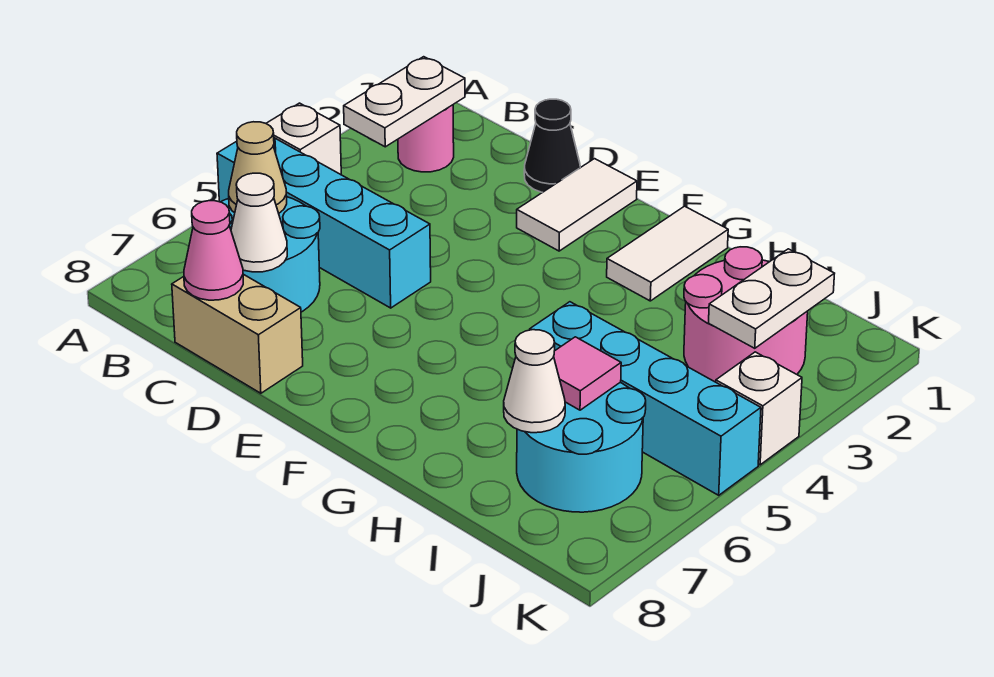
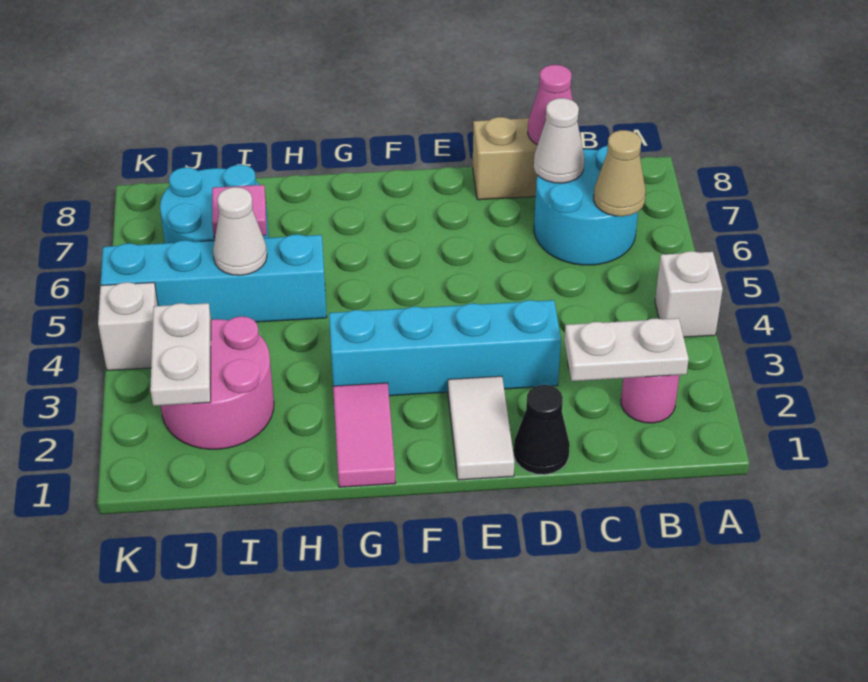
cyan brick A5:D5 level 1 -> cyan brick D3:G3 level 1
white plate B2:B3 level 2 -> white plate B2:C2 level 2
white tile G1:G2 level 1 -> pink tile G1:G2 level 1
white cone I7 level 2 -> white cone I5 level 2

